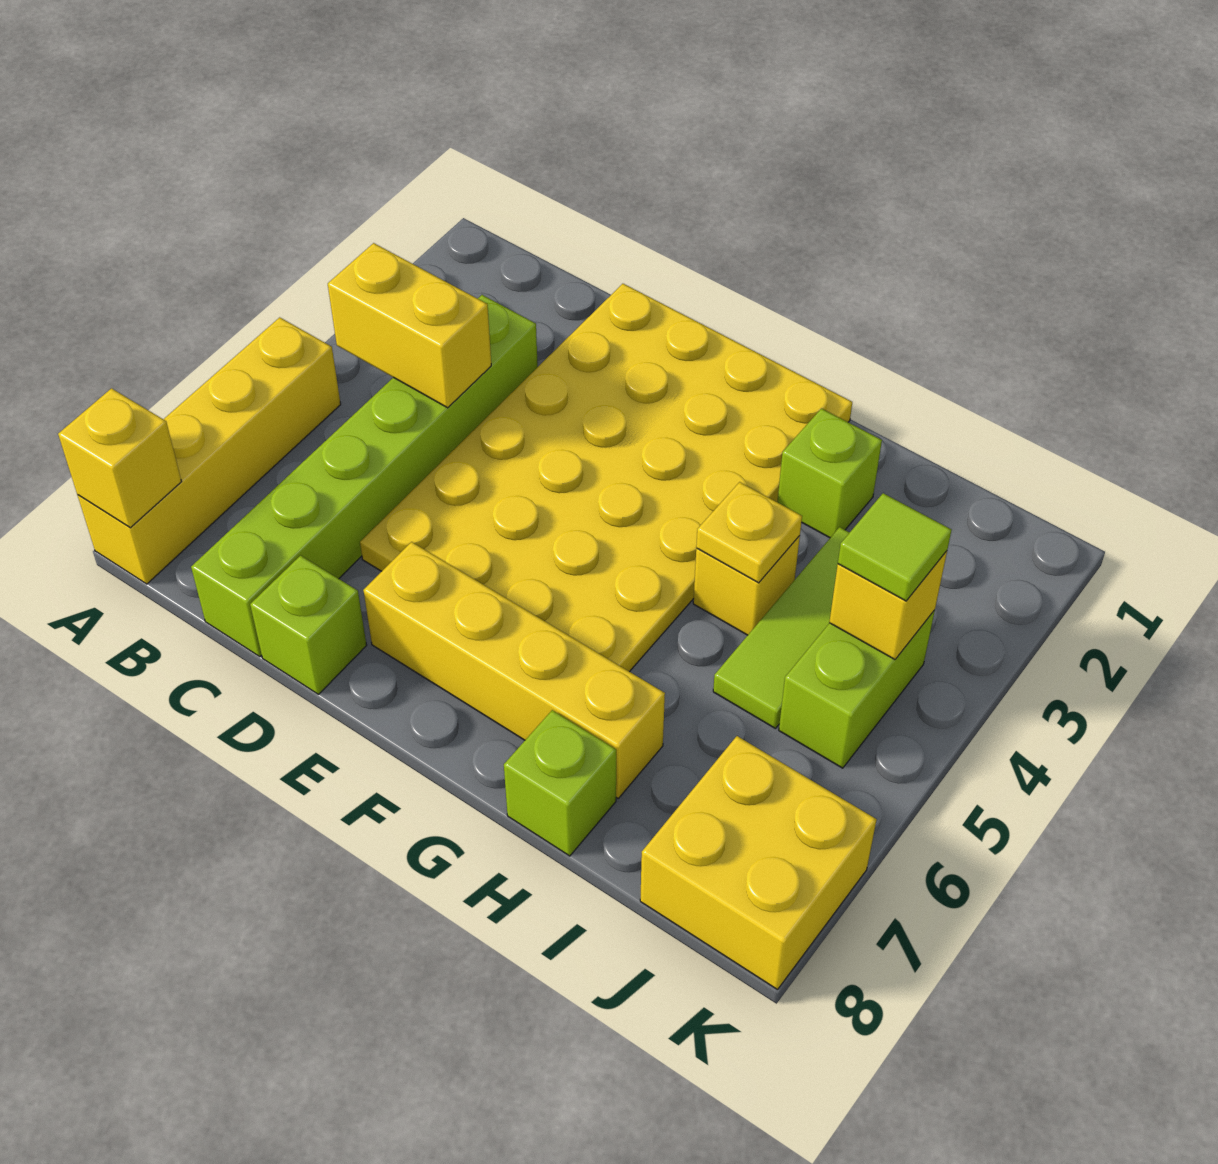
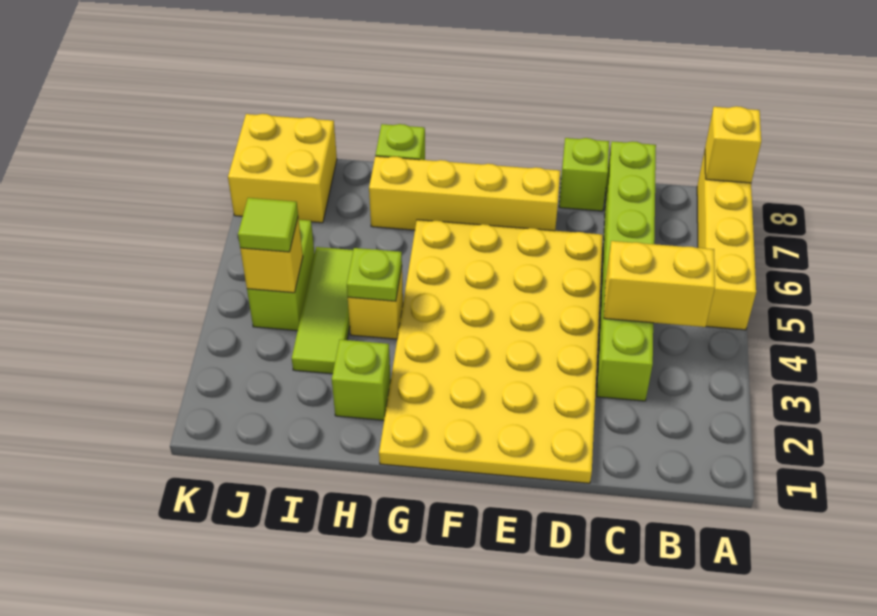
yellow plate H4 level 2 -> lime plate H4 level 2

